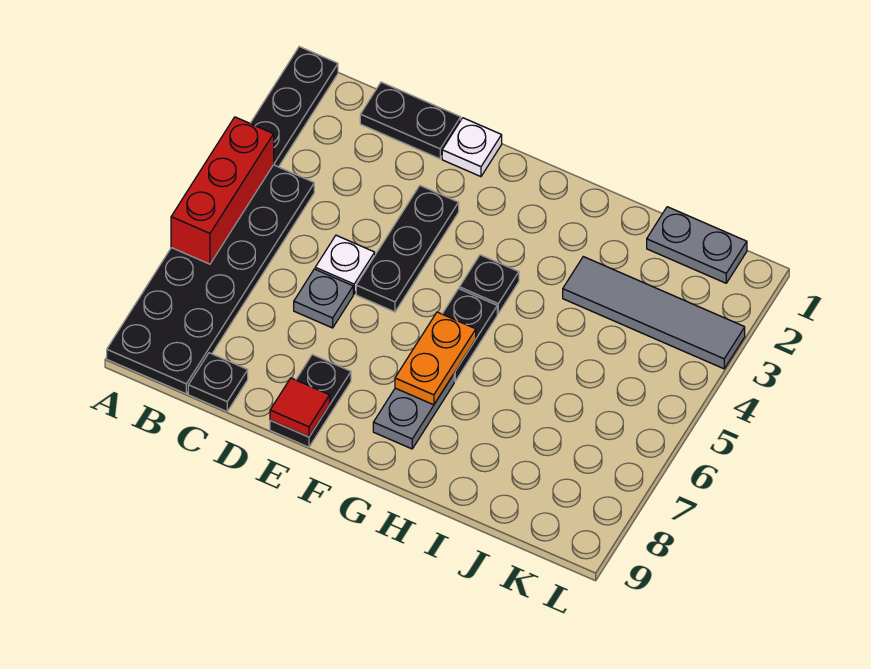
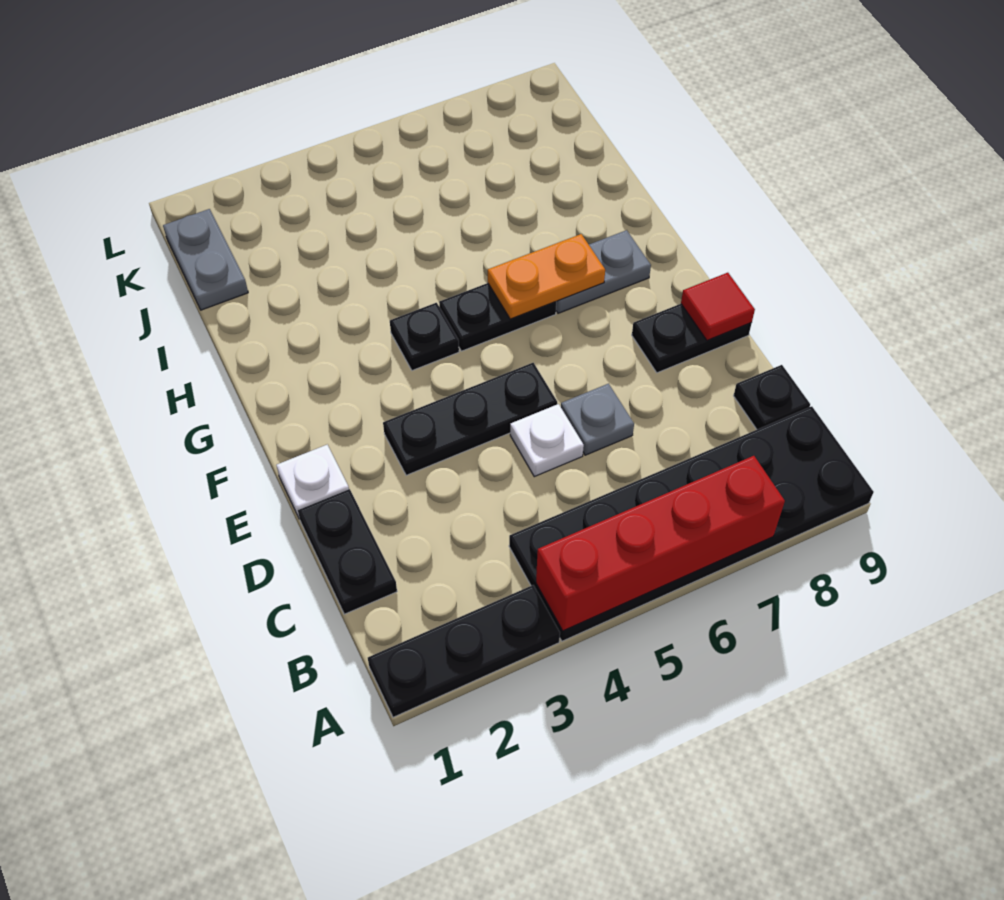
red brick A4:A6 level 2 -> red brick A4:A7 level 2
grey tile I3:L3 level 1 -> none

